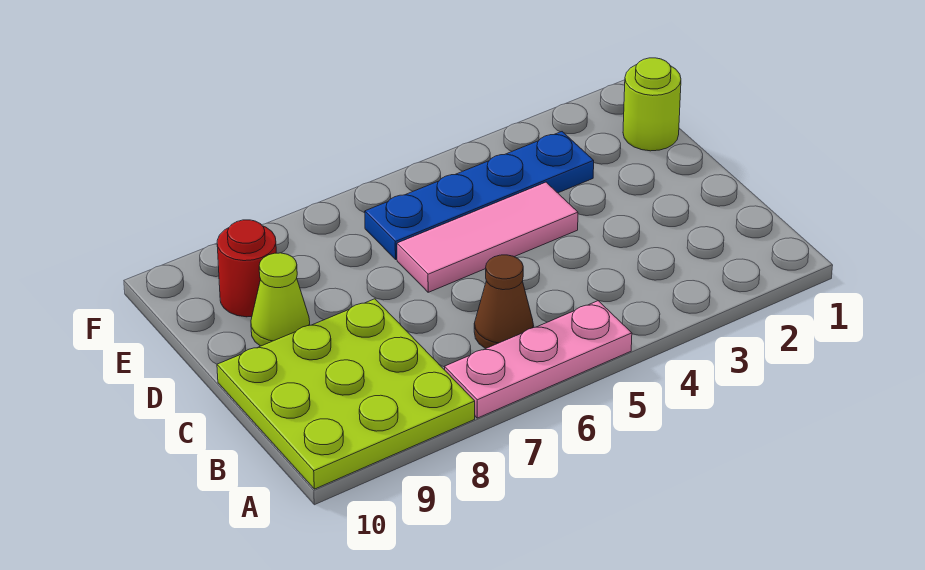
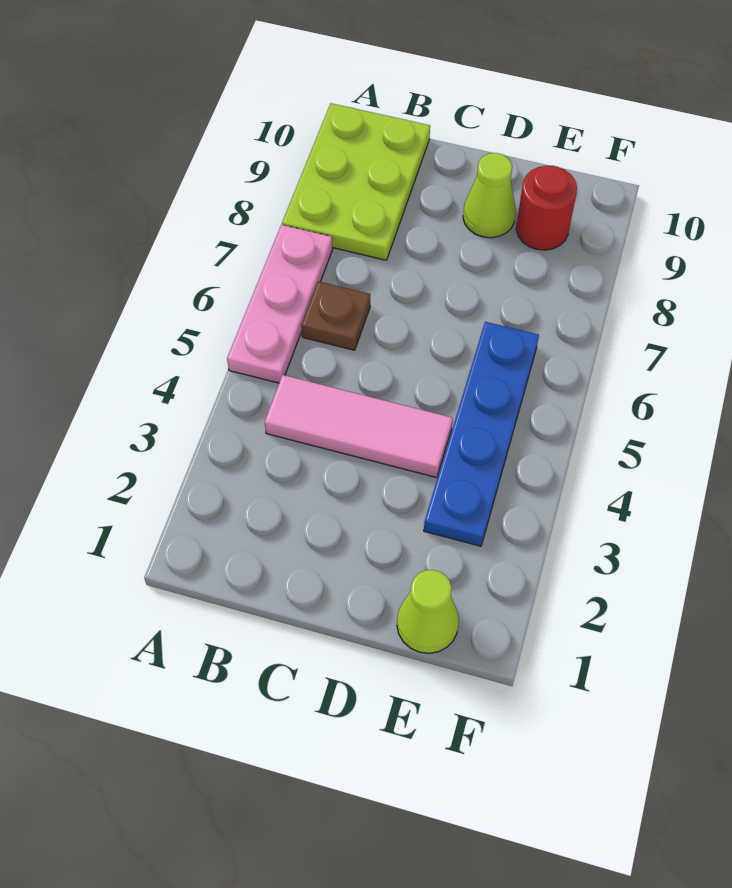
lime plate A8:C10 level 1 -> lime plate A8:B10 level 1
brown cone B6 level 1 -> brown plate B6 level 1
pink tile D4:D6 level 1 -> pink tile B4:D4 level 1
lime round brick E1 level 1 -> lime cone E1 level 1

